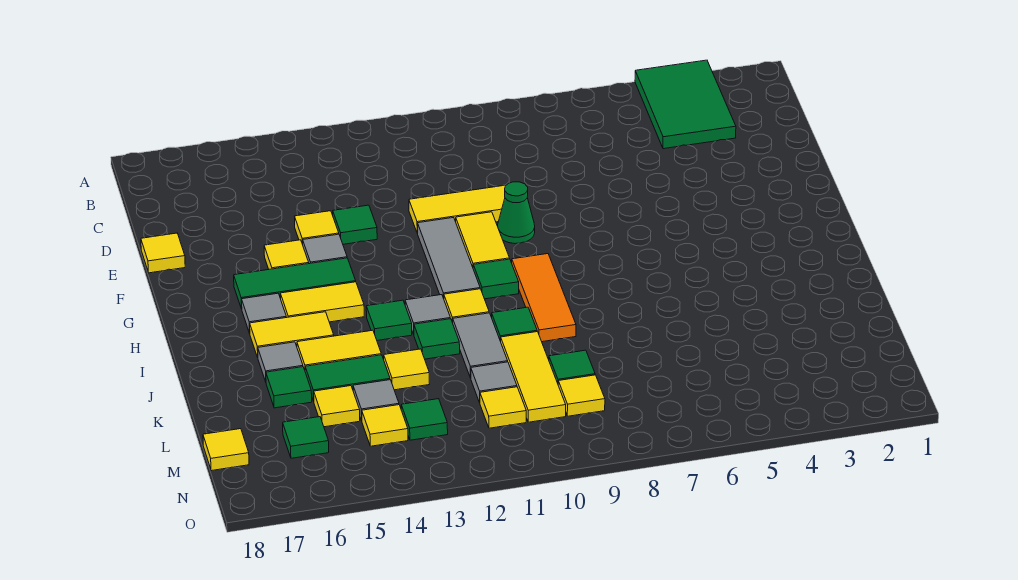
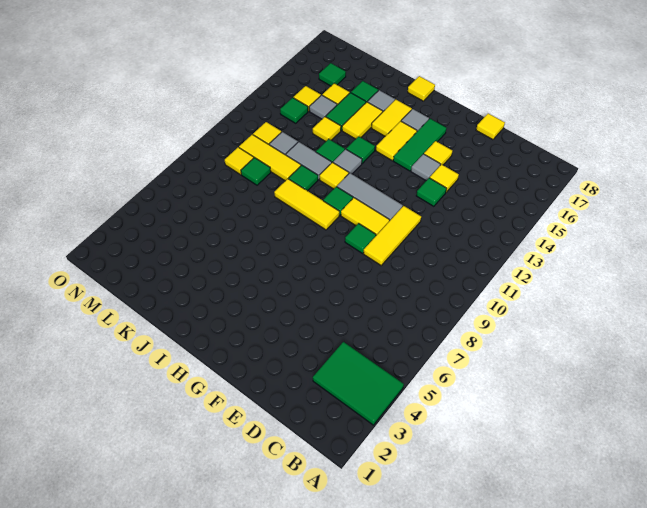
green cone F9 level 1 -> green tile F9 level 1
orange tile H9:J9 level 1 -> yellow tile H9:J9 level 1
yellow tile M18 level 1 -> yellow tile I18 level 1

